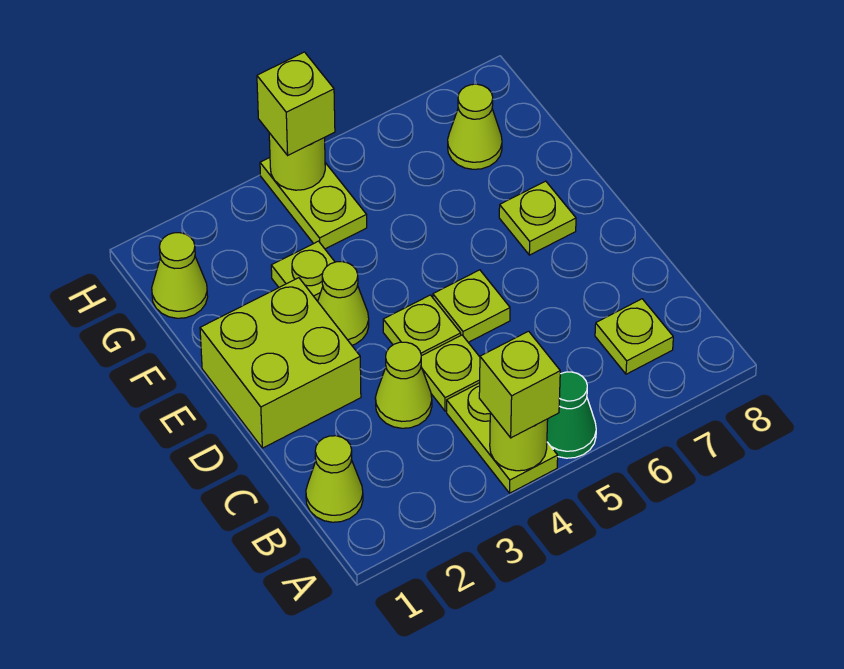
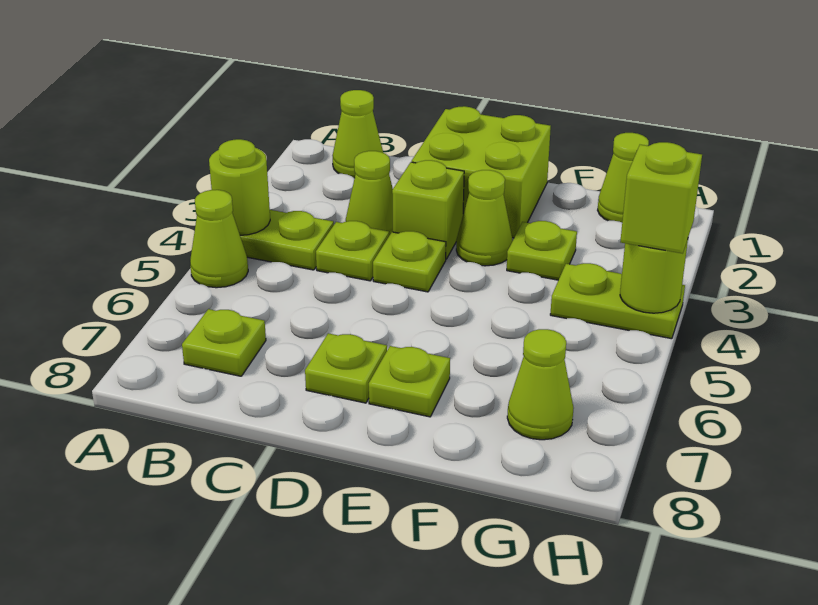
lime brick A4 level 3 -> lime brick D3 level 1
green cone A5 level 1 -> lime cone A5 level 1
lime plate D5 level 1 -> lime plate D7 level 1

